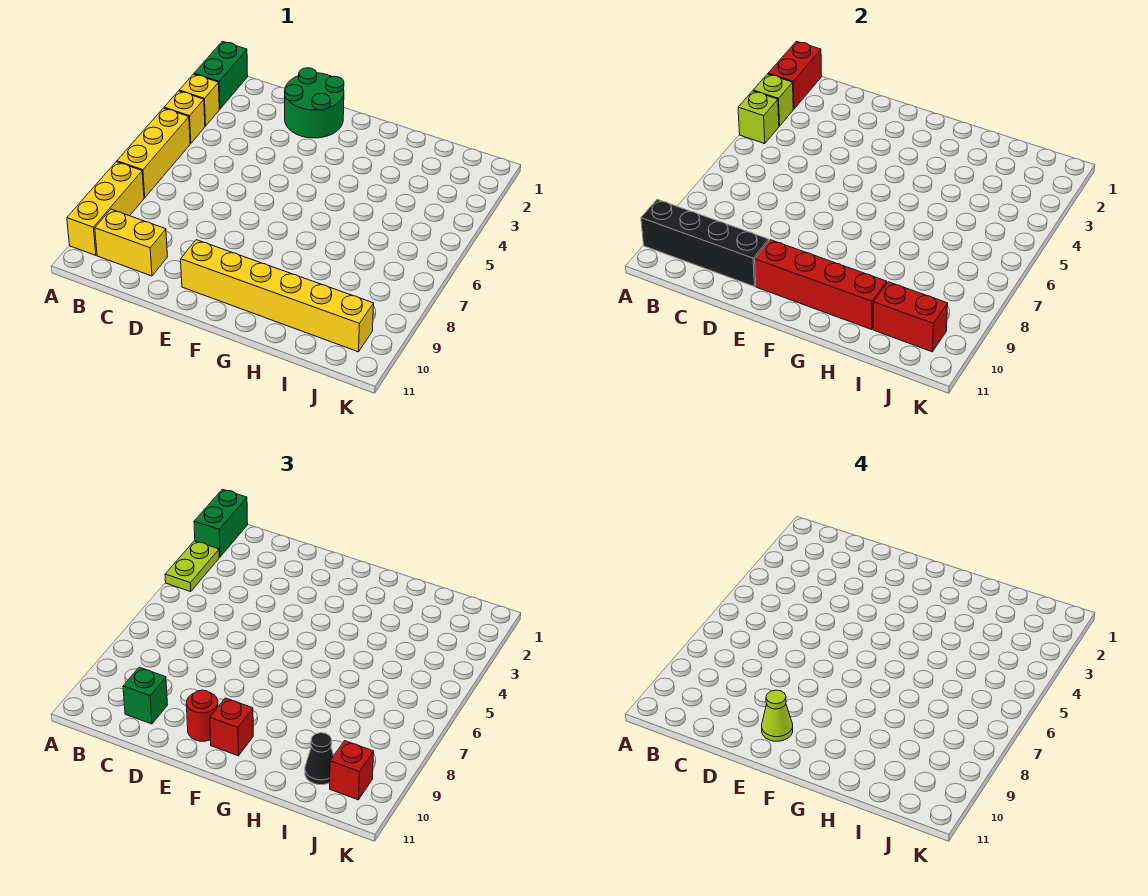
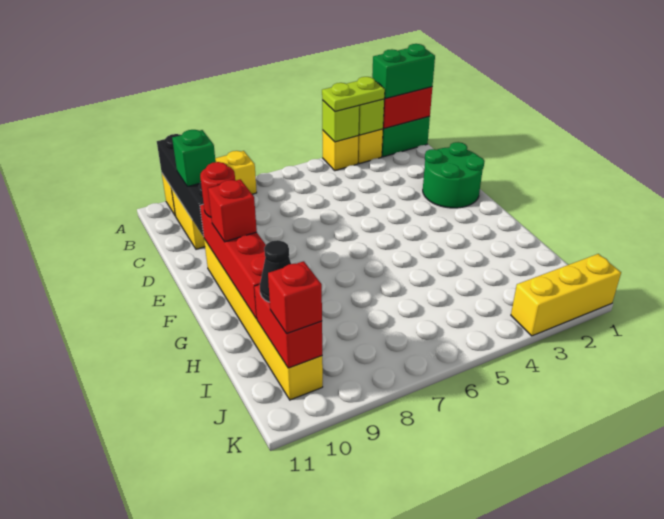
yellow brick A5:A7 level 1 -> yellow brick K1:K3 level 1
lime cone E10 level 4 -> none

